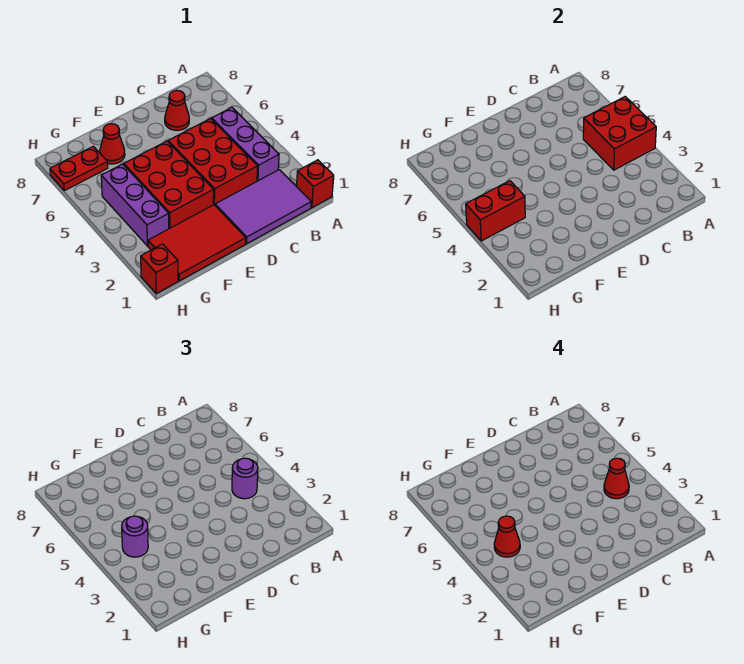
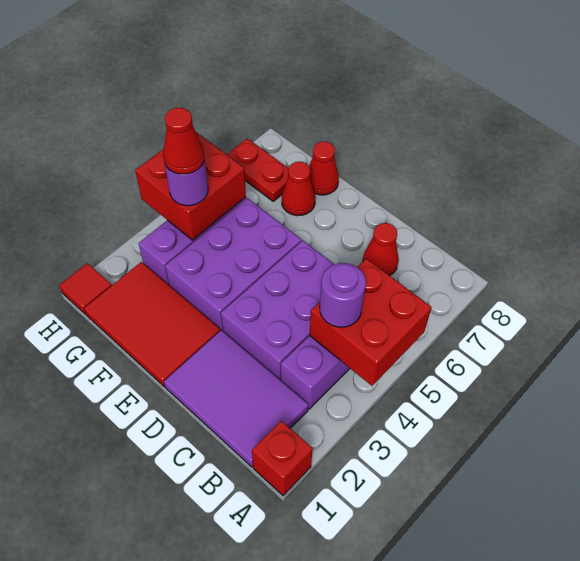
red cone B4 level 4 -> red cone F8 level 1
red brick C3:D5 level 1 -> purple brick C3:D5 level 1
red brick E3:F5 level 1 -> purple brick E3:F5 level 1
red brick G4:H4 level 2 -> red brick G4:H5 level 2
red brick H1 level 1 -> red tile H1 level 1

